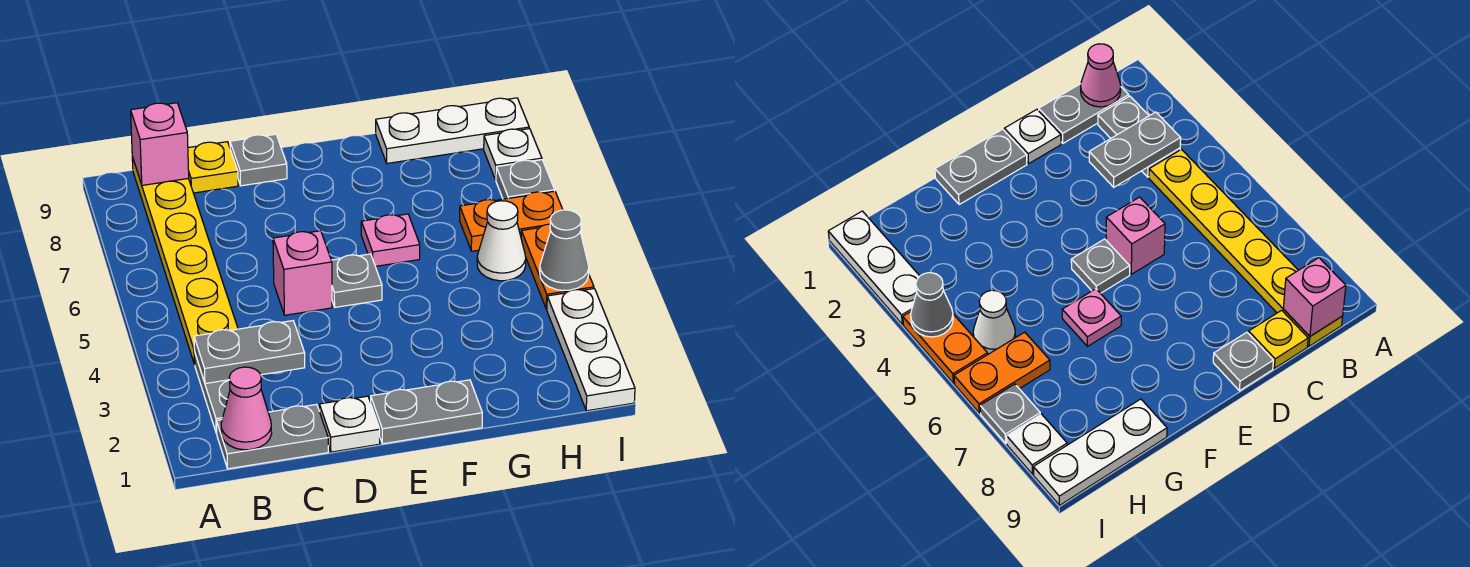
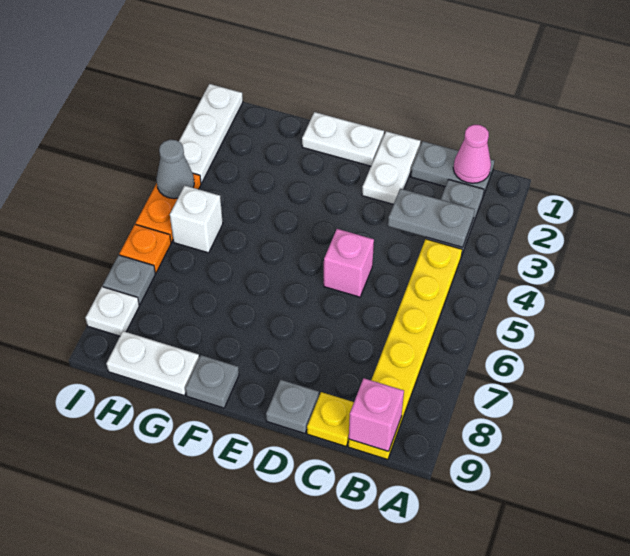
white plate D1 level 1 -> white plate D1:D2 level 1
grey plate E1:F1 level 1 -> white plate E1:F1 level 1
grey plate E5 level 1 -> grey plate F9 level 1
pink plate F6 level 1 -> none
white plate G9:I9 level 1 -> white plate G9:H9 level 1
white cone H5 level 1 -> white brick H5 level 1
orange plate H6:I6 level 1 -> orange plate I6 level 1

